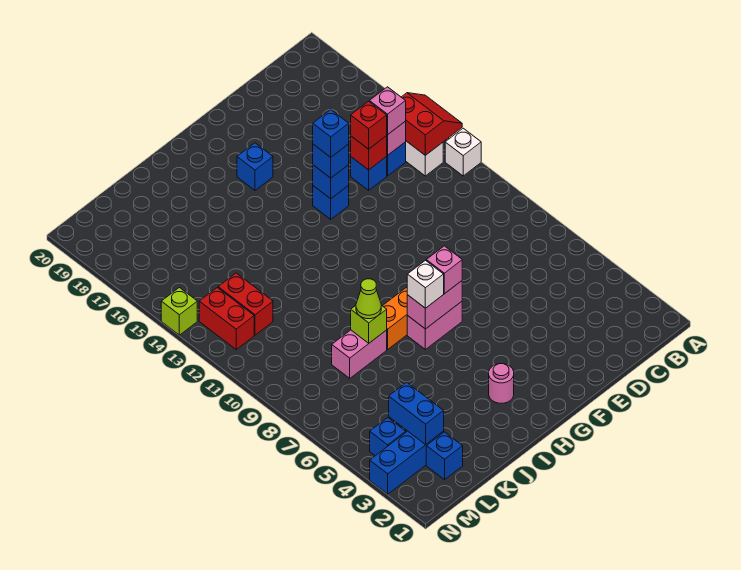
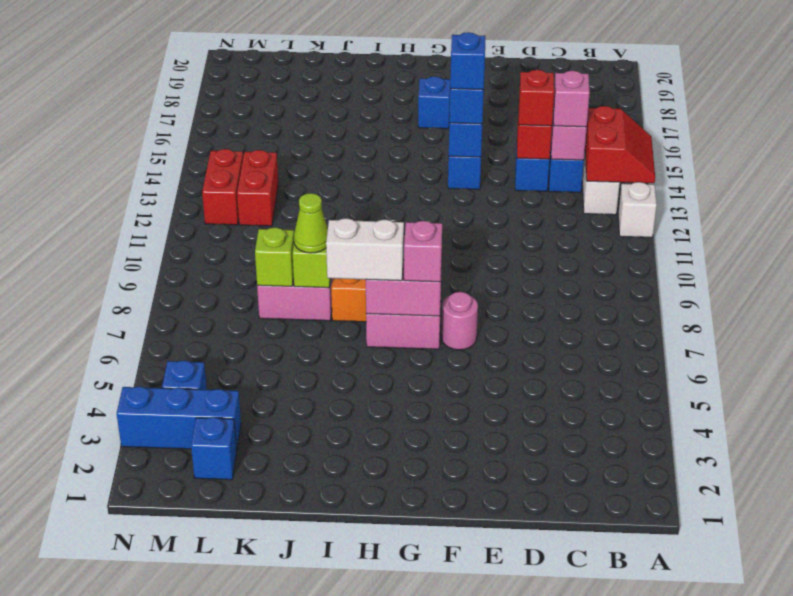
pink round brick H3 level 1 -> pink round brick F7 level 1
white brick H7 level 3 -> white brick H7:I7 level 3
blue brick L3:L4 level 2 -> none
lime brick N14 level 1 -> lime brick K8 level 2

